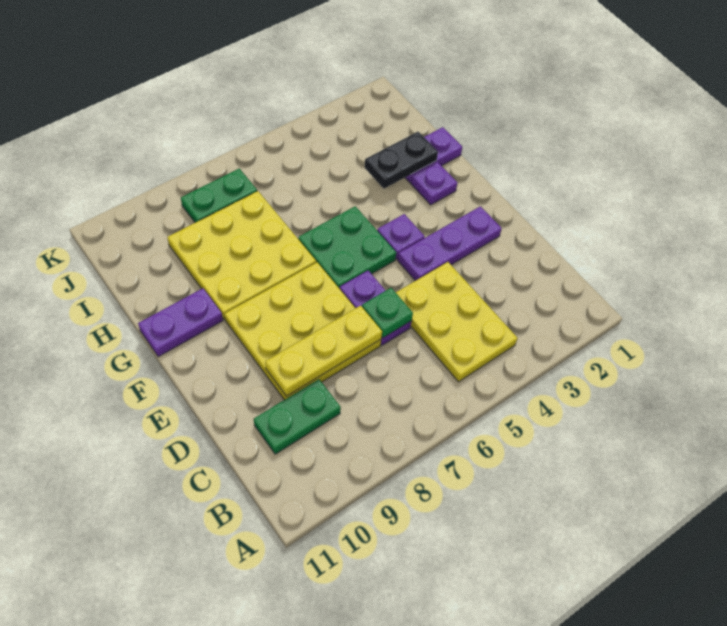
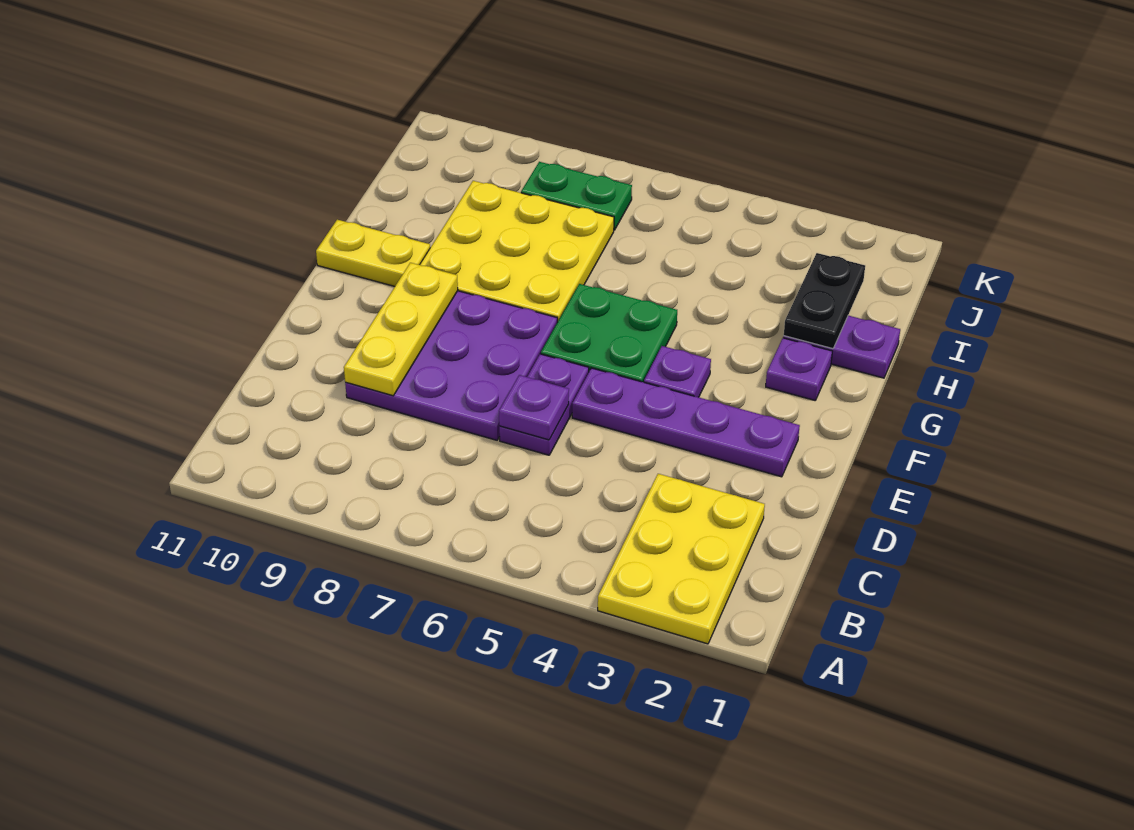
yellow plate B4:D5 level 1 -> yellow plate A2:C3 level 1
green plate C9:C10 level 1 -> none
green plate D6 level 2 -> purple plate D6 level 2
yellow plate D7:F9 level 1 -> purple plate D7:F9 level 1
yellow plate D7:D9 level 2 -> yellow plate D9:F9 level 2
purple plate E2:E4 level 1 -> purple plate E2:E5 level 1
purple plate G10:G11 level 1 -> yellow plate G10:G11 level 1
black plate H2:H3 level 2 -> black plate H2:I2 level 2

